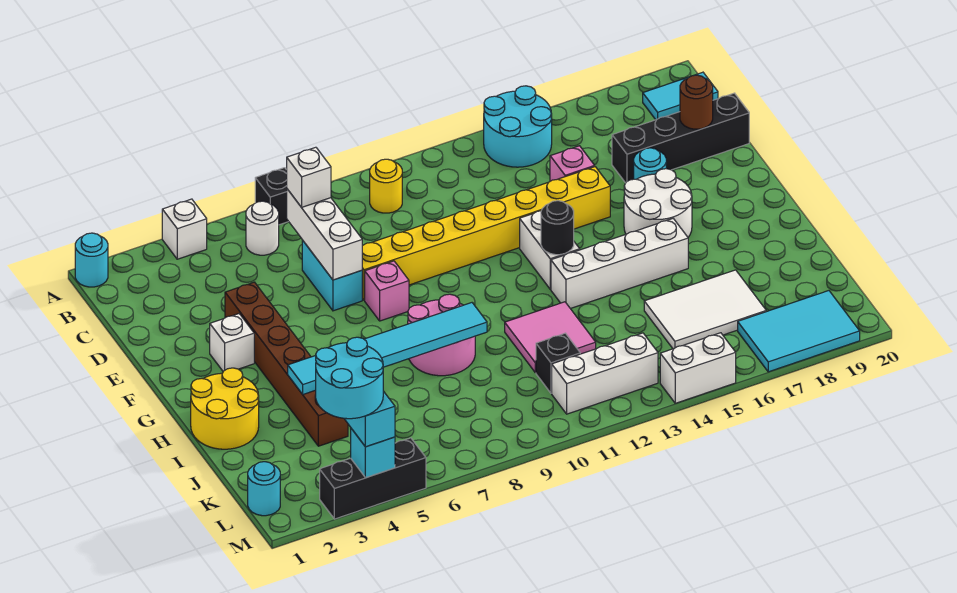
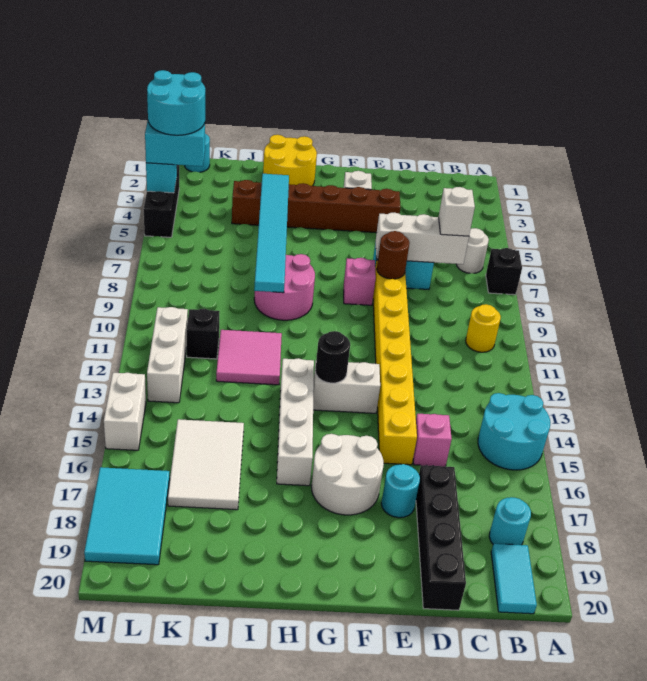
cyan round brick A1 level 1 -> cyan round brick B18 level 1
white brick A4 level 1 -> none
brown round brick D19 level 2 -> brown round brick E8 level 2

